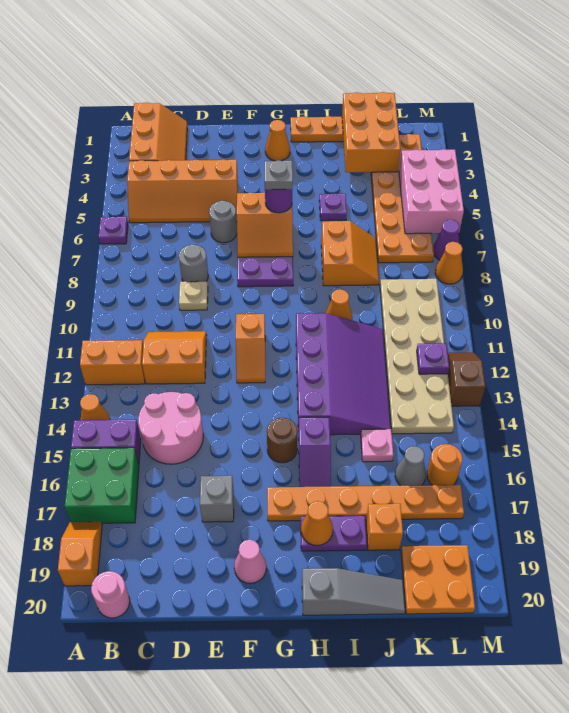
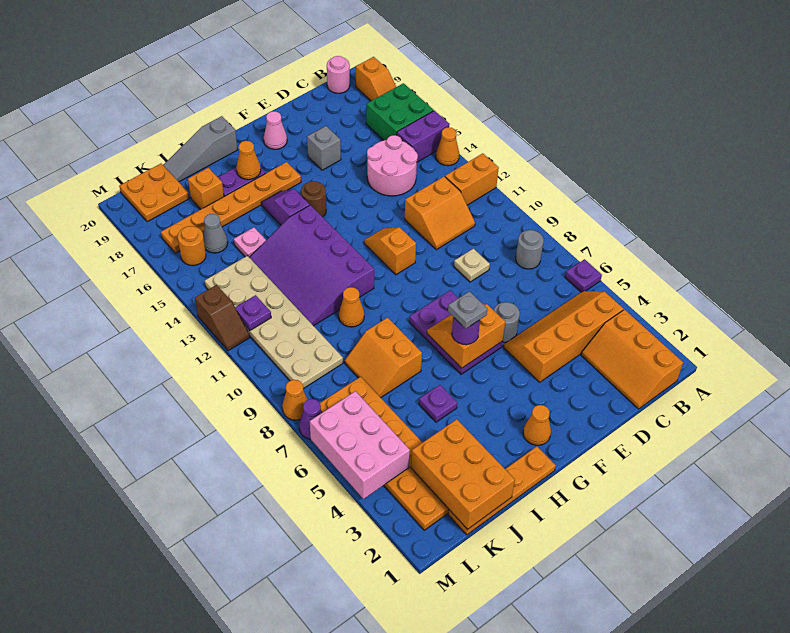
grey round brick D8 level 1 -> grey round brick B8 level 1

